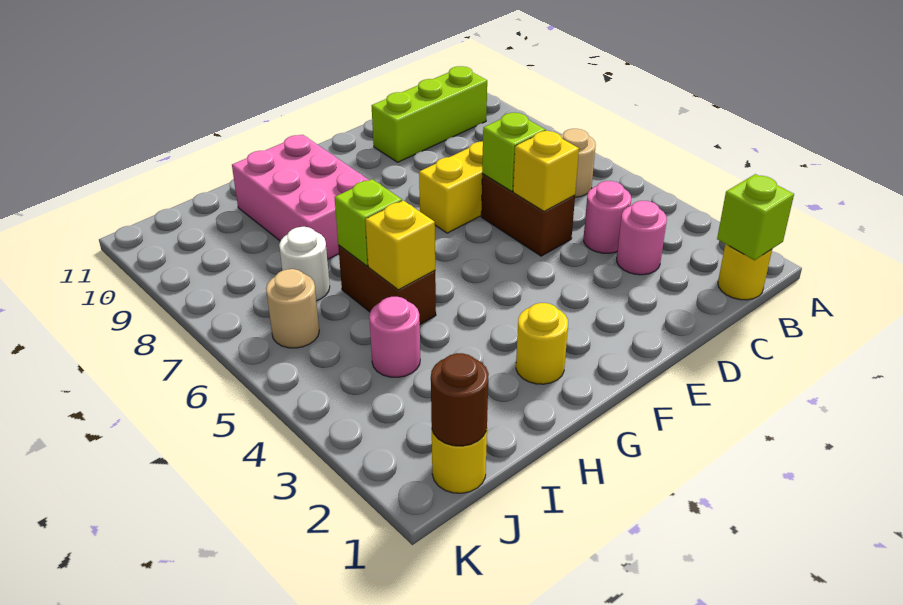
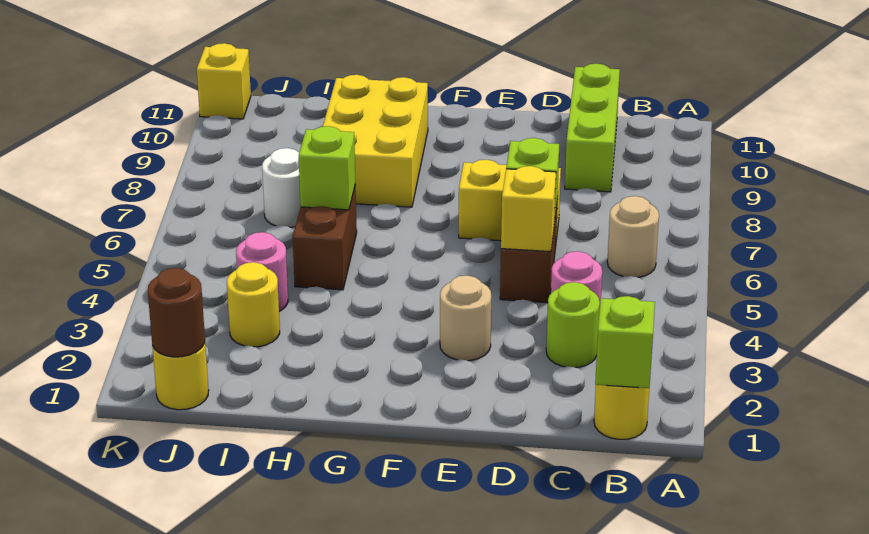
lime brick B10:D10 level 1 -> lime brick C9:C11 level 1
pink round brick C3 level 1 -> lime round brick C3 level 1
yellow round brick G2 level 1 -> yellow round brick I3 level 1
pink brick G8:H10 level 1 -> yellow brick G8:H10 level 1
yellow brick H5 level 2 -> yellow brick K11 level 1
tan round brick J6 level 1 -> tan round brick E3 level 1

